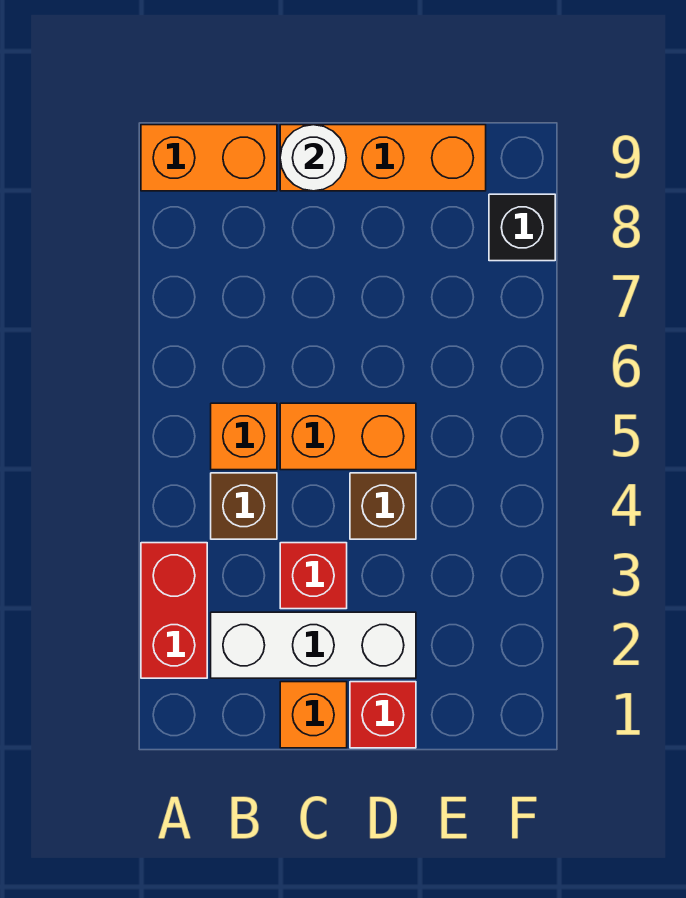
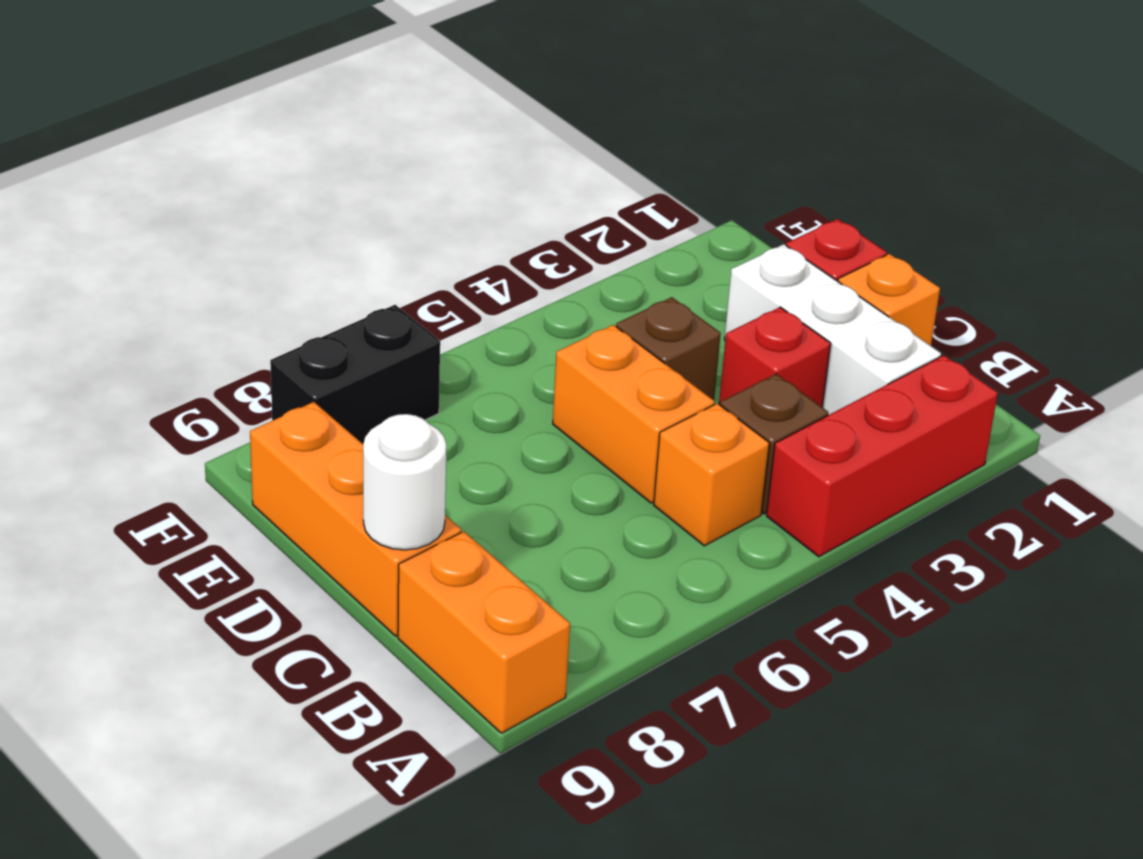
red brick A2:A3 level 1 -> red brick A2:A4 level 1
black brick F8 level 1 -> black brick F7:F8 level 1

